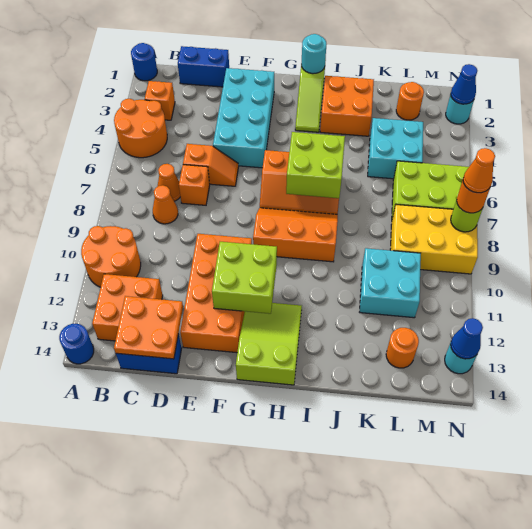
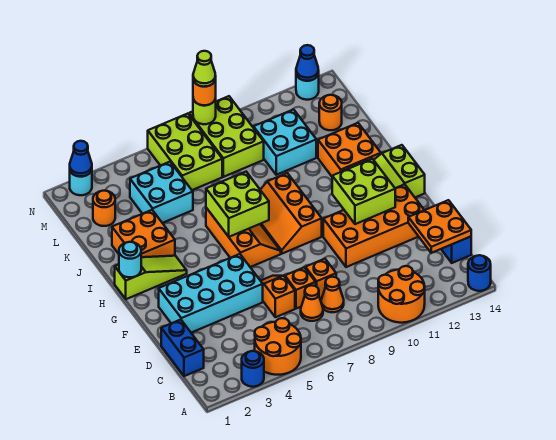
blue round brick A1 level 1 -> blue round brick A3 level 1
orange brick B3 level 1 -> orange brick D8 level 1
orange brick B12:C13 level 1 -> orange brick I12:J13 level 1
yellow brick L8:N9 level 1 -> lime brick L8:N9 level 1
orange cone N8 level 4 -> lime cone N8 level 4

